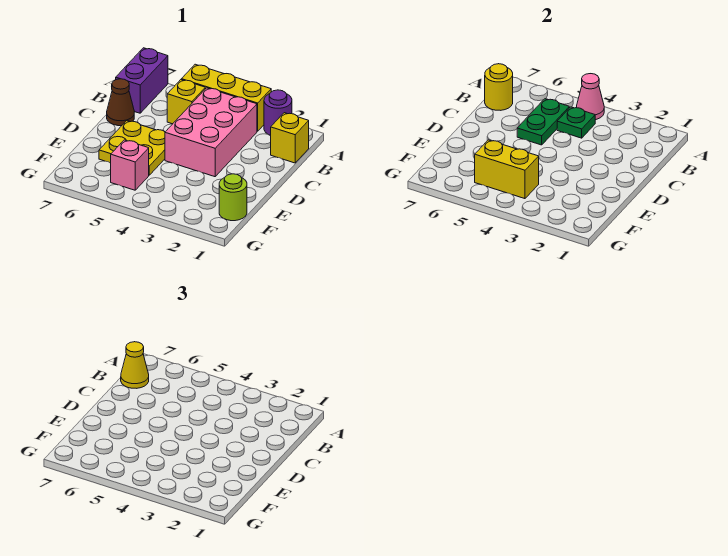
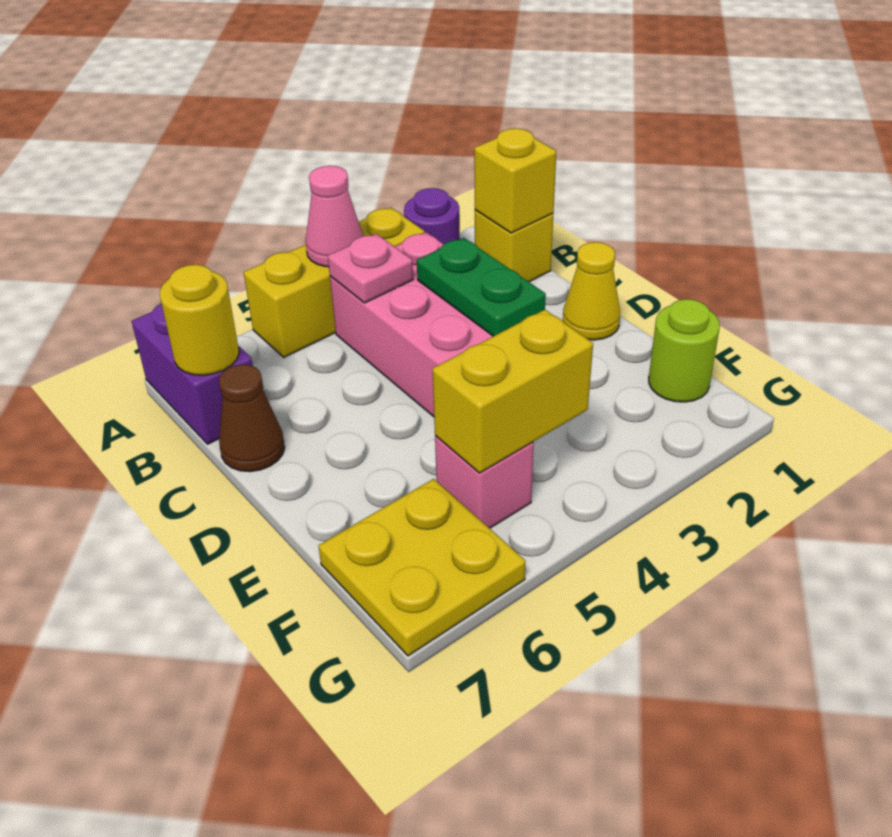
green plate B4 level 2 -> pink plate B4 level 2
yellow brick B5 level 1 -> yellow brick B1 level 2
green plate B5:C5 level 2 -> green plate C3:D3 level 2
yellow cone B7 level 3 -> yellow cone D1 level 1
yellow plate D5:E6 level 1 -> yellow plate F6:G7 level 1

